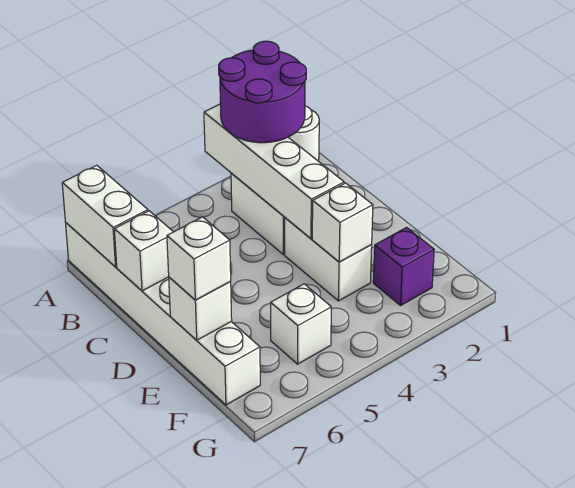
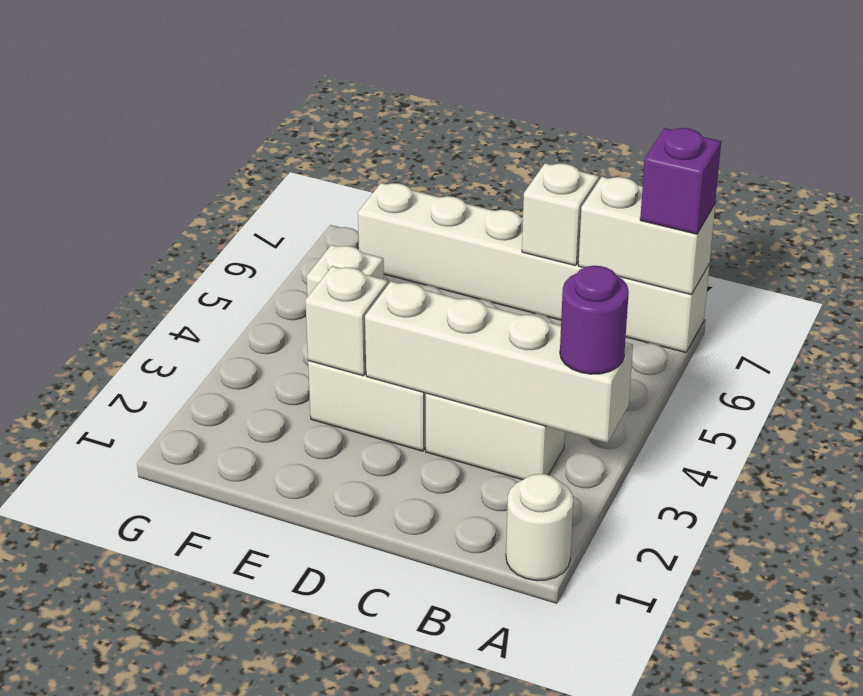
purple round brick A2:B3 level 3 -> purple round brick A3 level 3
white brick E7 level 2 -> none
white brick E7 level 3 -> none
purple brick F2 level 1 -> purple brick A7 level 3

